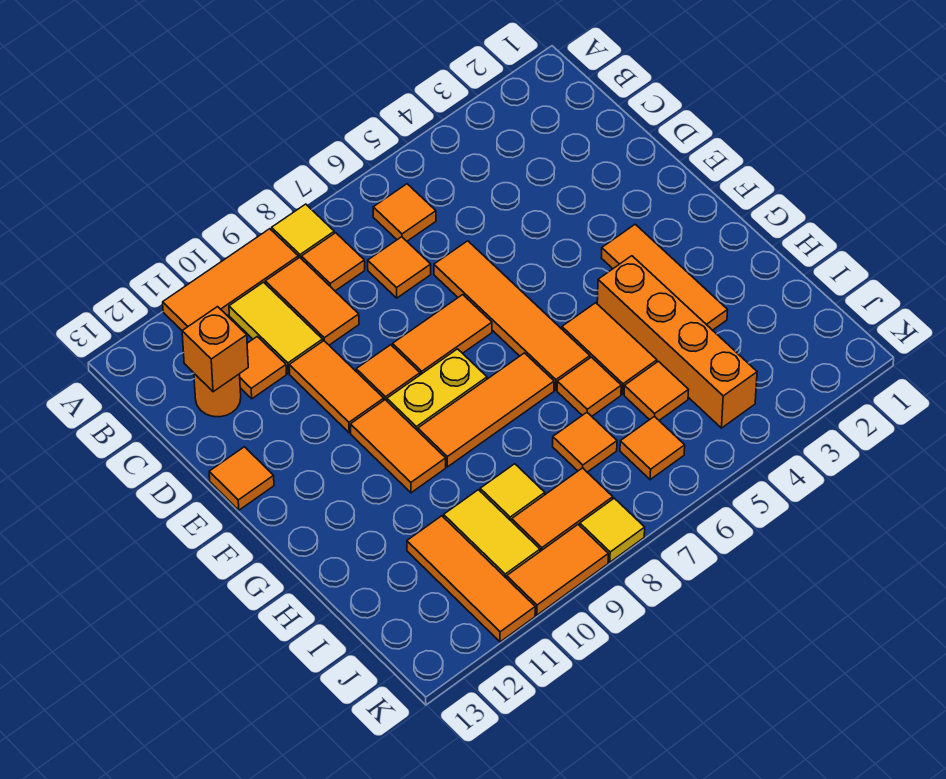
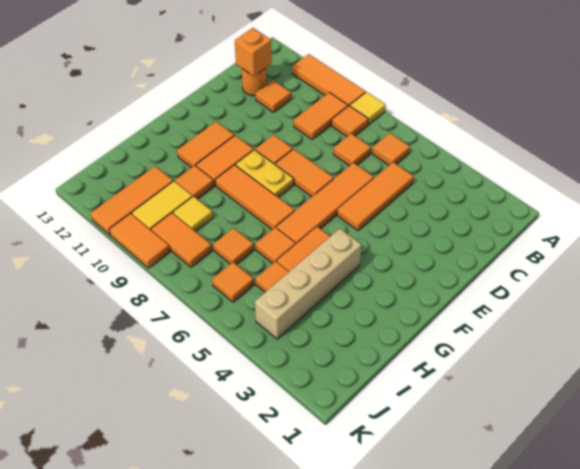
yellow tile B10:C10 level 1 -> none
orange tile D10:E10 level 1 -> orange tile F11:G11 level 1
orange tile E13 level 1 -> orange tile H10 level 1
orange tile F3:H3 level 1 -> orange tile C5:E5 level 1
orange brick G4:J4 level 1 -> tan brick G4:J4 level 1
yellow tile K8 level 1 -> none

